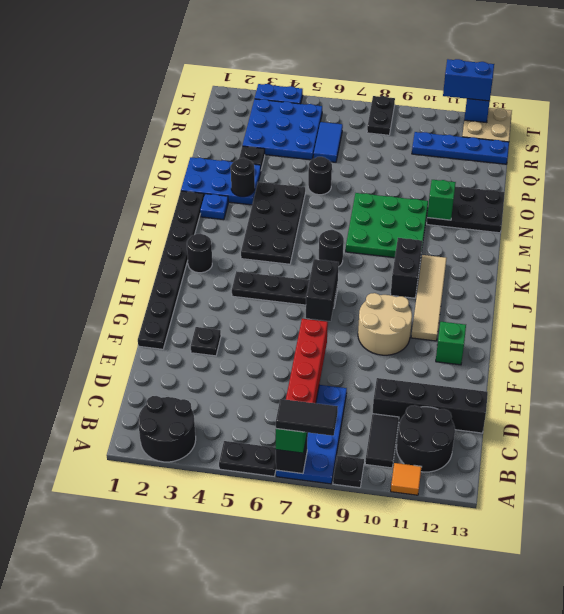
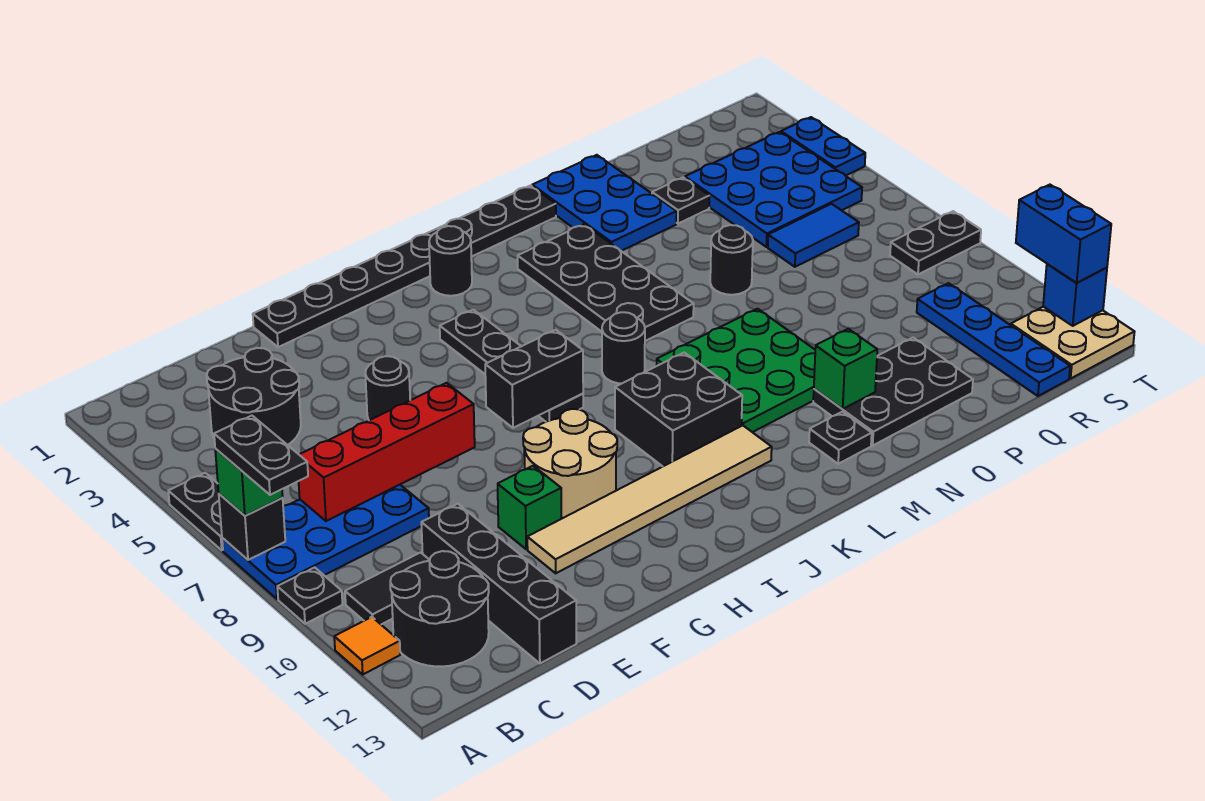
black round brick A2:B3 level 1 -> black round brick C3:D4 level 1
black tile A7:A8 level 4 -> black plate A7:A8 level 4
black plate F3 level 1 -> black plate M12 level 1
green brick G12 level 1 -> green brick F10 level 1
tan tile H11:K11 level 1 -> tan tile F11:K11 level 1
black brick J10:K10 level 1 -> black brick J9:K10 level 1
black plate K4:N5 level 1 -> black plate L3:M6 level 1
blue plate M2 level 1 -> none
black round brick N3 level 2 -> black round brick F5 level 1
black plate N11:O13 level 1 -> black plate N11:P12 level 1

